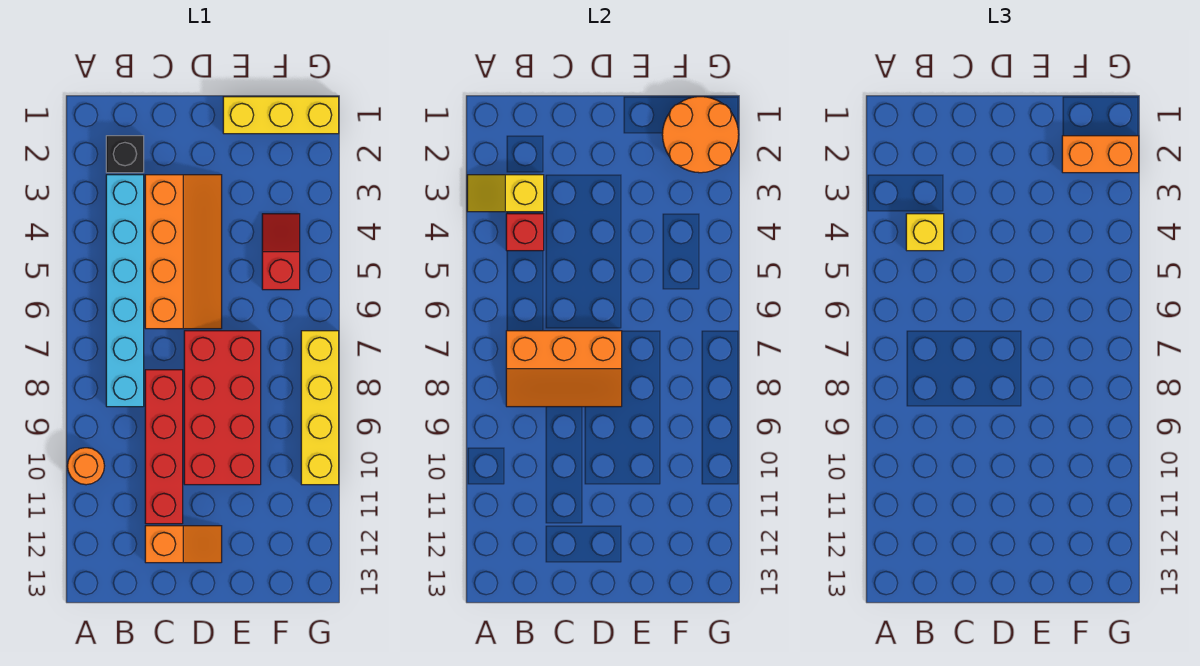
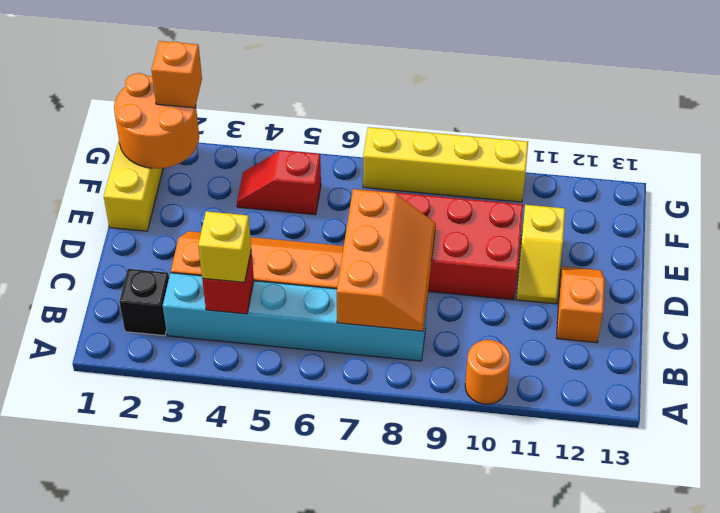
yellow slope A3:B3 level 2 top B -> yellow slope D11:E11 level 1 top E
red brick C8:C11 level 1 -> none
orange brick F2:G2 level 3 -> orange brick G2 level 3

